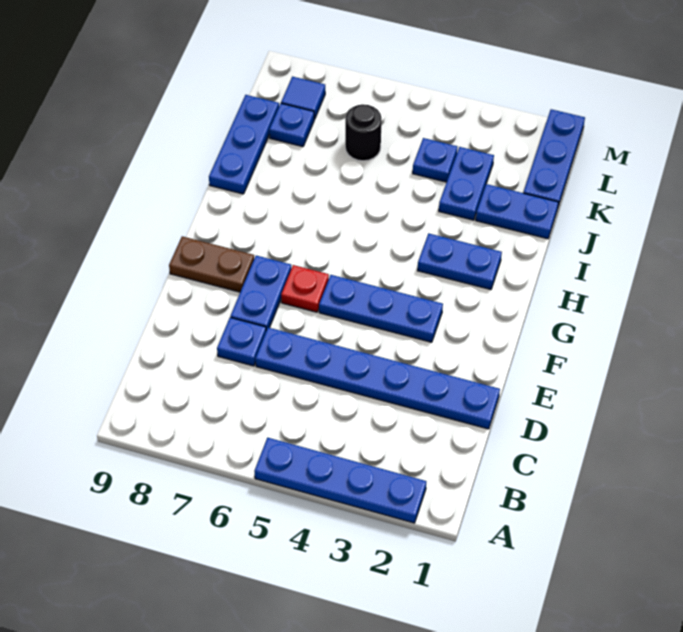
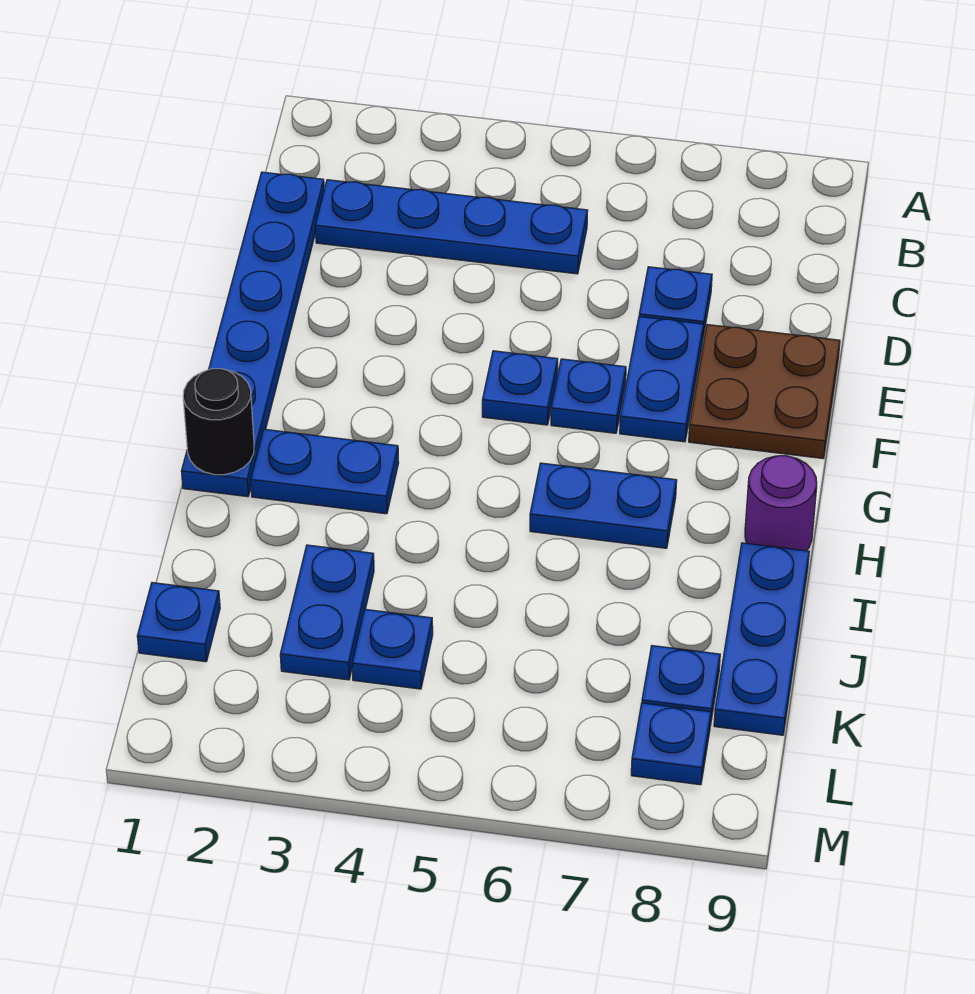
blue plate A2:A5 level 1 -> blue plate C2:C5 level 1
blue plate D1:D6 level 1 -> blue plate C1:H1 level 1
blue plate F3:F5 level 1 -> blue plate F5 level 1
red plate F6 level 1 -> blue plate F6 level 1
brown plate F8:F9 level 1 -> brown plate E8:F9 level 1
none -> purple round brick H9 level 1
blue plate J1:J2 level 1 -> blue plate H6:H7 level 1
blue plate K1:M1 level 1 -> blue plate K1 level 1
black round brick K6 level 1 -> black round brick H1 level 2
blue tile L8 level 1 -> blue plate L8 level 1

